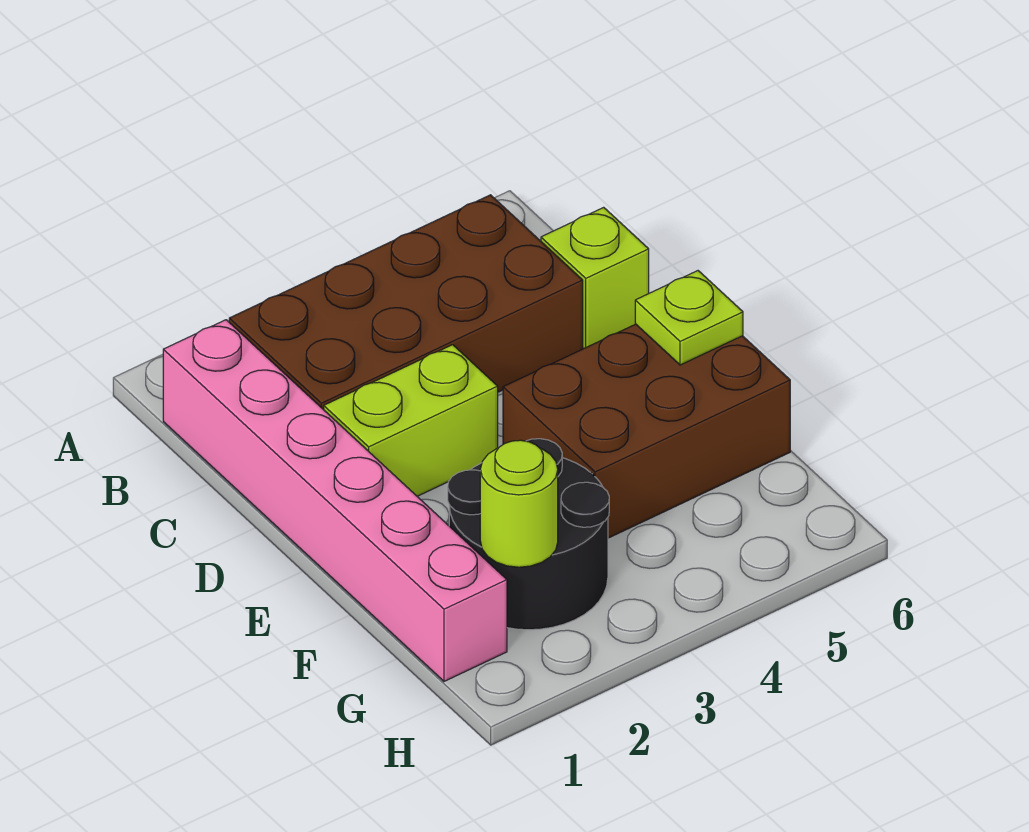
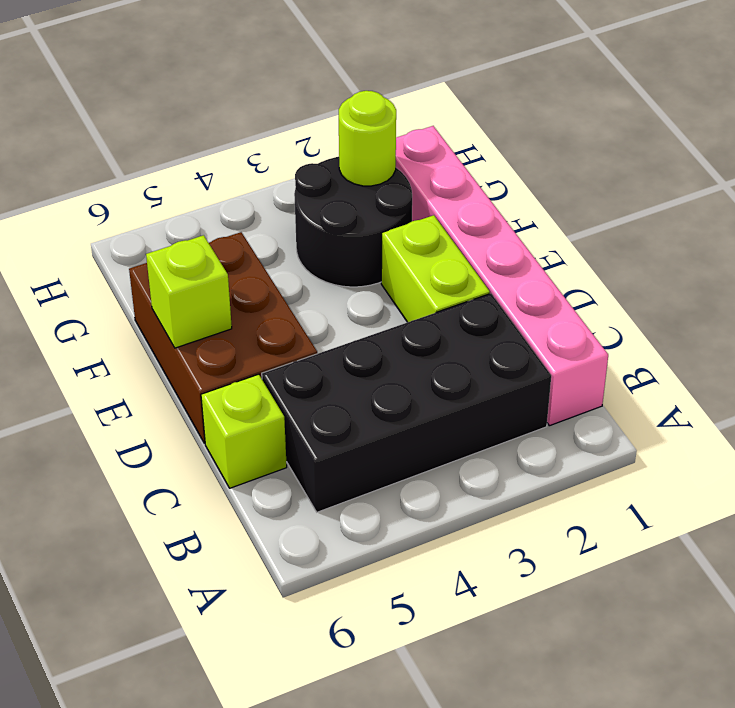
brown brick B2:C5 level 1 -> black brick B2:C5 level 1
lime brick D2:D3 level 1 -> lime brick D2:E2 level 1
brown brick E4:F6 level 1 -> brown brick D5:F6 level 1
lime plate E6 level 2 -> lime brick E6 level 2

